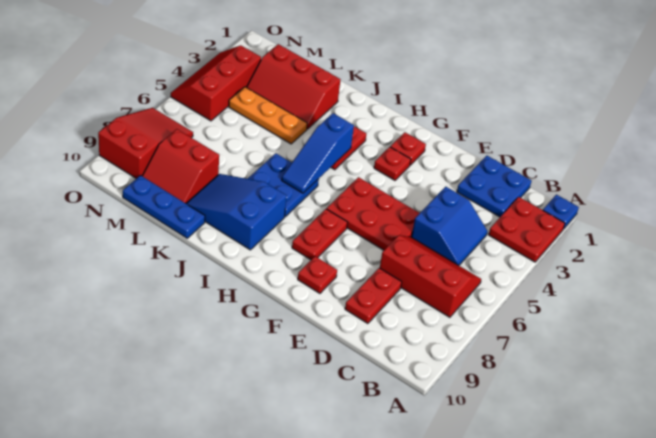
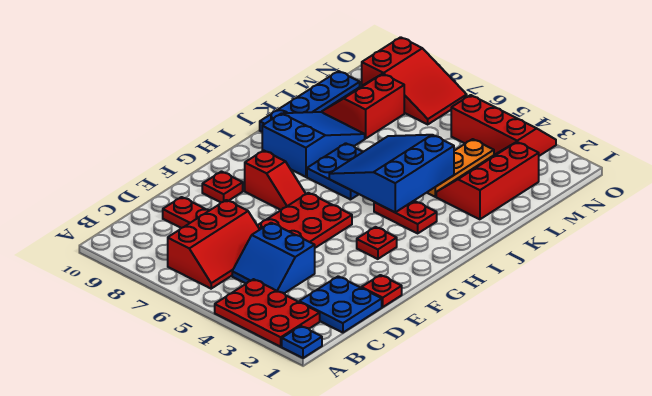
red plate A2:B3 level 1 -> red plate A2:B4 level 1
red plate G2 level 1 -> red plate E1 level 1
red plate G7:G8 level 1 -> red slope G7:G8 level 1 top 8
blue slope I4:I6 level 2 top 4 -> blue slope I4:K6 level 2 top 4
blue plate K10:M10 level 1 -> blue plate J10:M10 level 1

